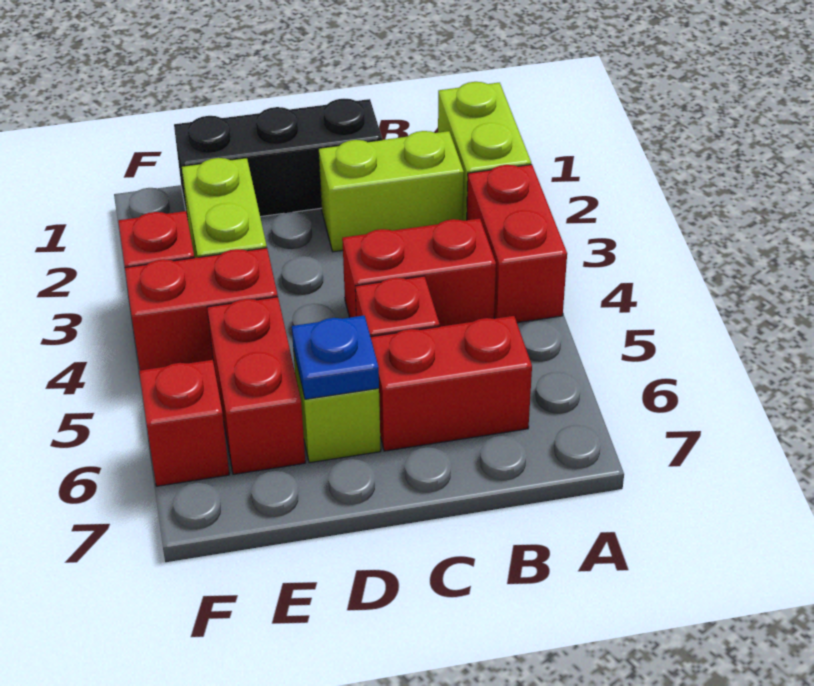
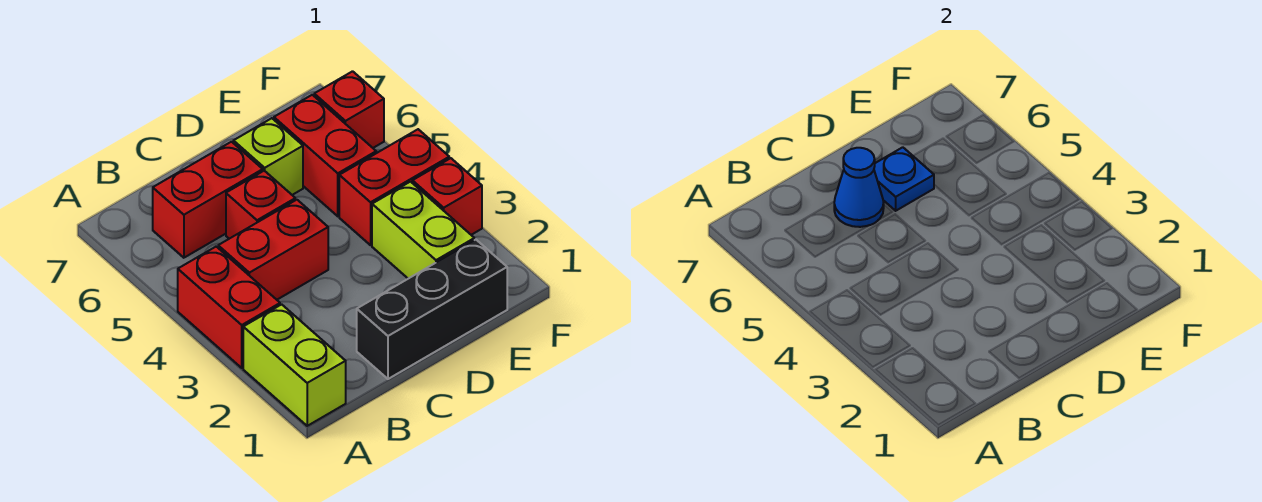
lime brick B2:C2 level 1 -> none
none -> blue cone C6 level 2

